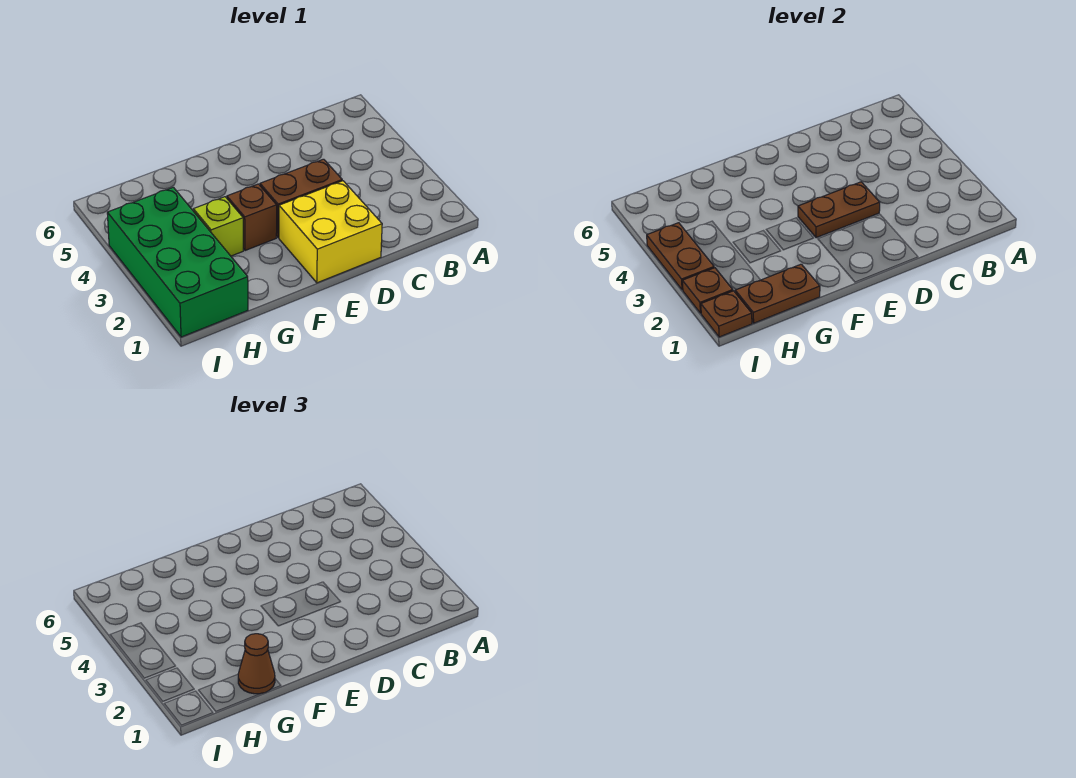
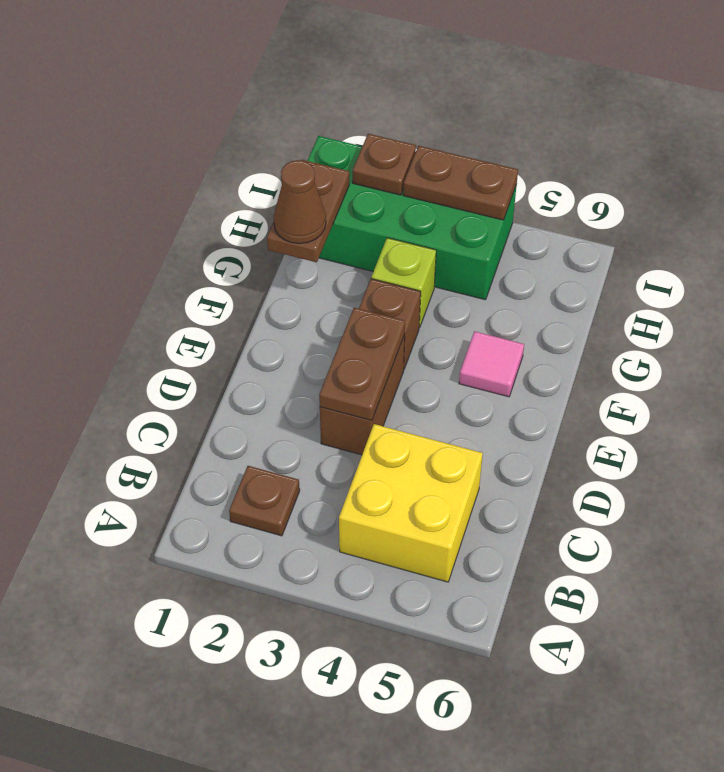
yellow brick D1:E2 level 1 -> yellow brick B4:C5 level 1
none -> pink tile F5 level 1
brown plate I1 level 2 -> brown plate B2 level 1

